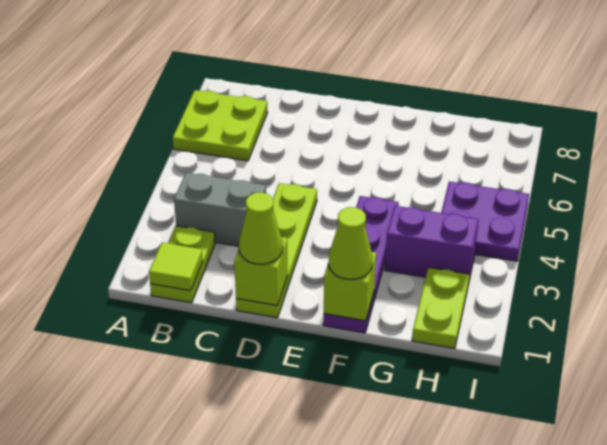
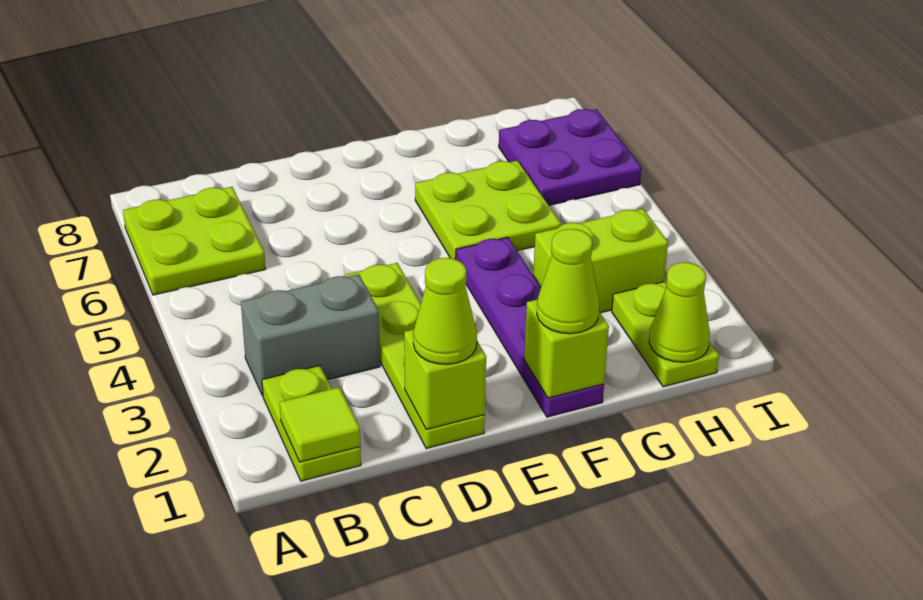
none -> lime plate F5:G6 level 1
purple brick G3:H3 level 1 -> lime brick G3:H3 level 1
none -> lime cone H1 level 2
purple plate H4:I5 level 1 -> purple plate H6:I7 level 1

